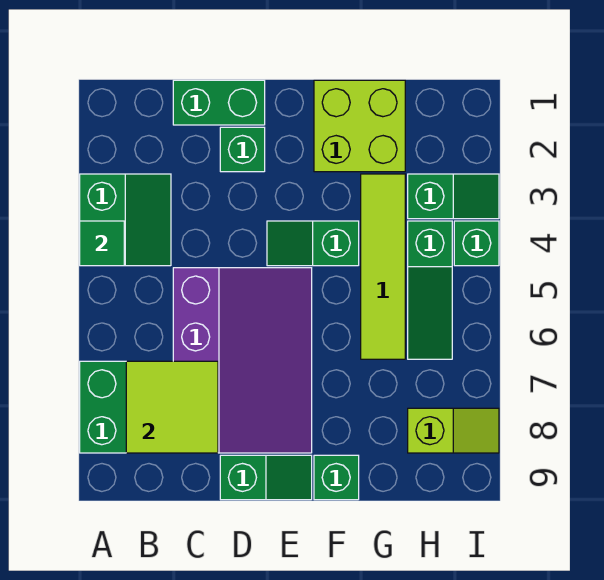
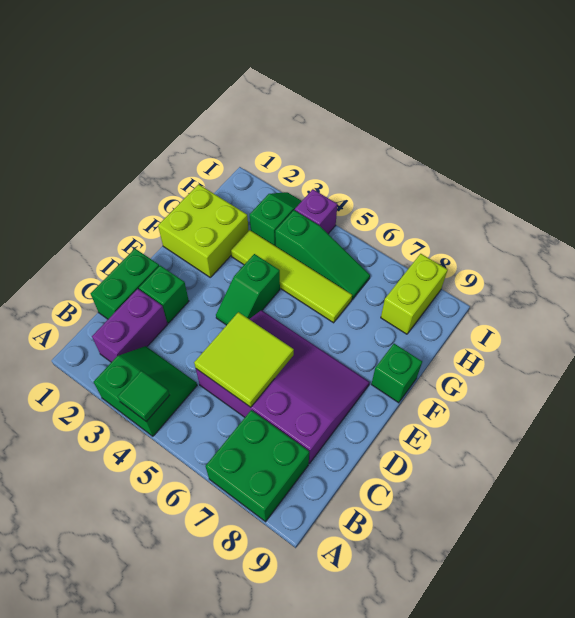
none -> purple brick B2:C2 level 1
lime tile B7:C8 level 2 -> lime tile C5:D6 level 2
green slope D9:E9 level 1 top D -> none
lime slope H8:I8 level 1 top H -> lime brick H8:I8 level 1
green brick I4 level 1 -> purple brick I4 level 1

